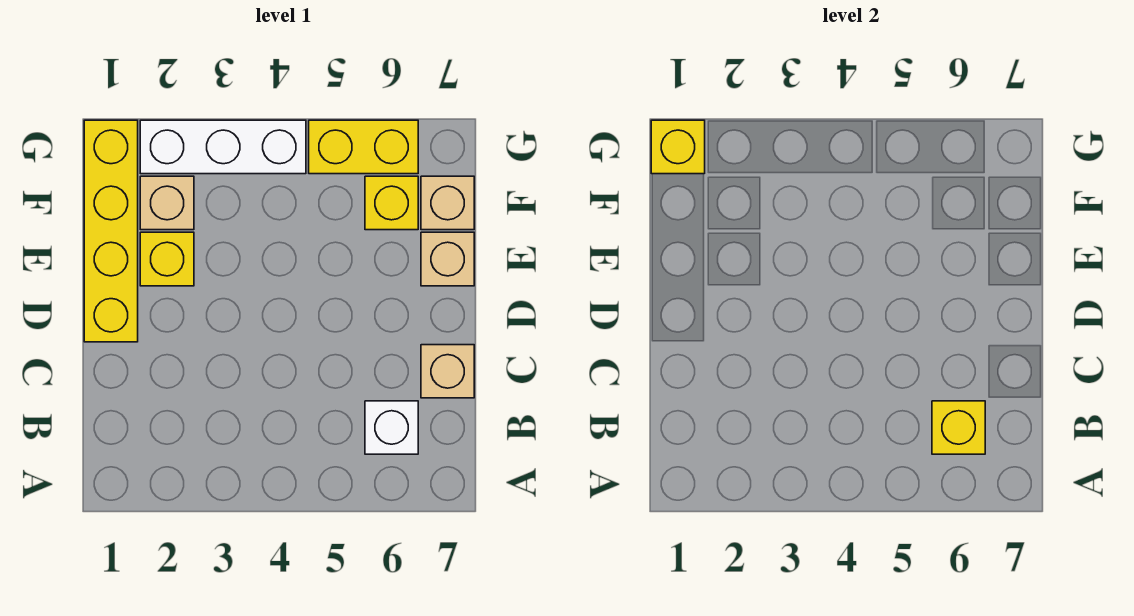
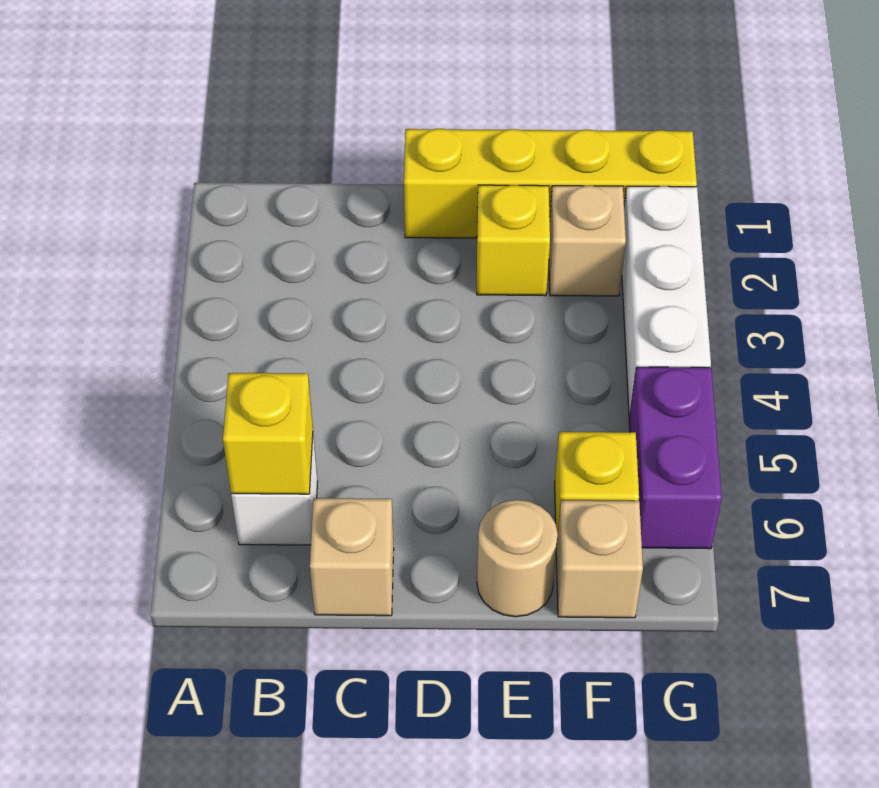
tan brick E7 level 1 -> tan round brick E7 level 1
yellow brick G1 level 2 -> none
yellow brick G5:G6 level 1 -> purple brick G5:G6 level 1

